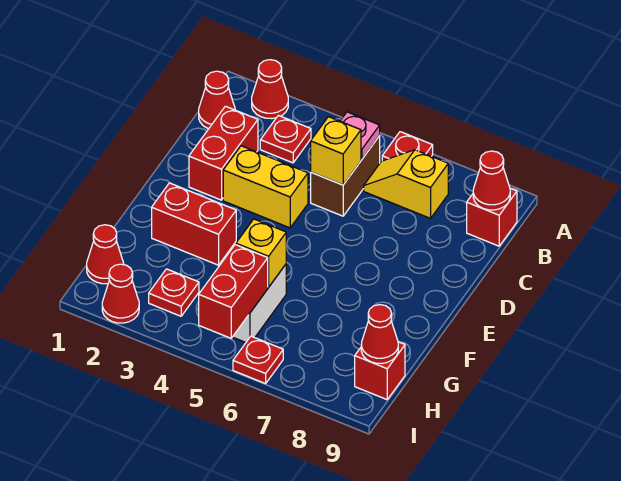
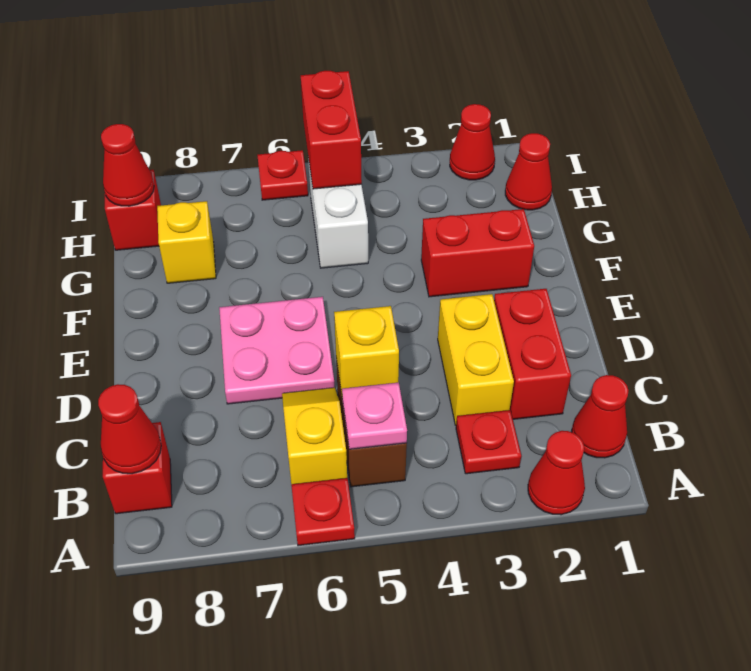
yellow slope B6:B7 level 1 top 7 -> yellow slope B6:C6 level 1 top B
yellow brick D3:D4 level 1 -> yellow brick C3:D3 level 1
none -> pink plate D6:E7 level 1
yellow brick G5 level 2 -> yellow brick G8 level 1
red plate H3 level 1 -> none

